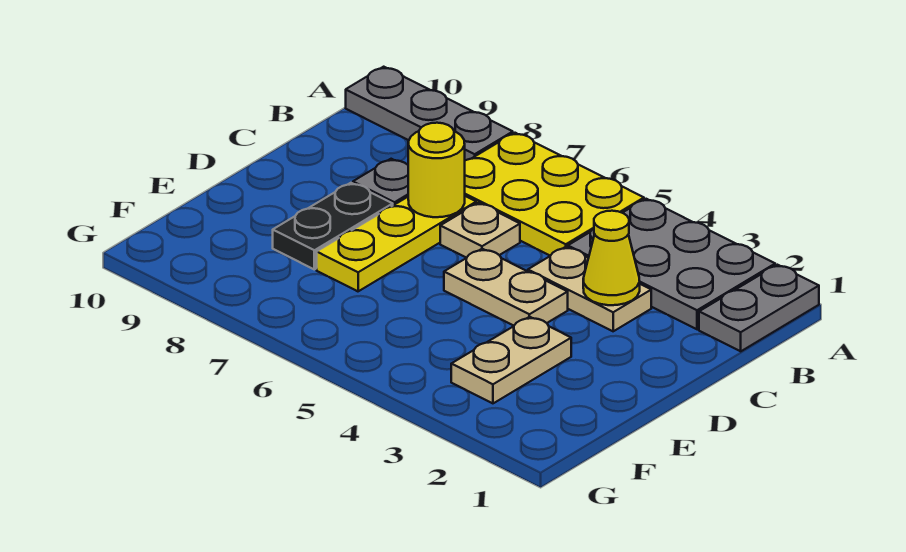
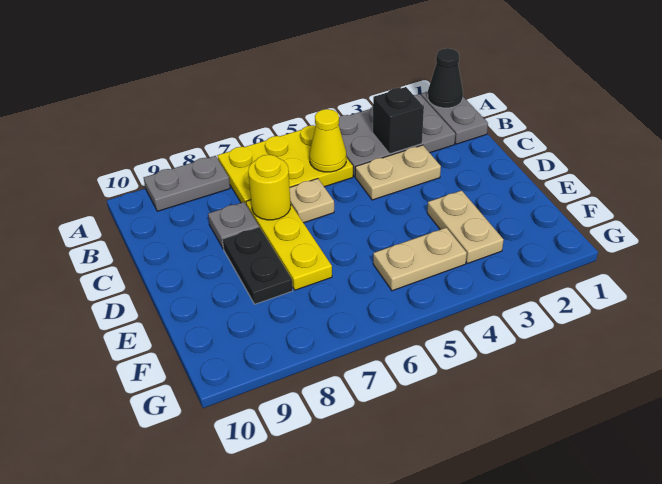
none -> black cone A1 level 2
grey plate A8:A10 level 1 -> grey plate A8:A9 level 1
none -> black brick B3 level 2
yellow cone C3 level 2 -> yellow cone B5 level 2
tan plate D4:D5 level 1 -> tan plate F4:F5 level 1

